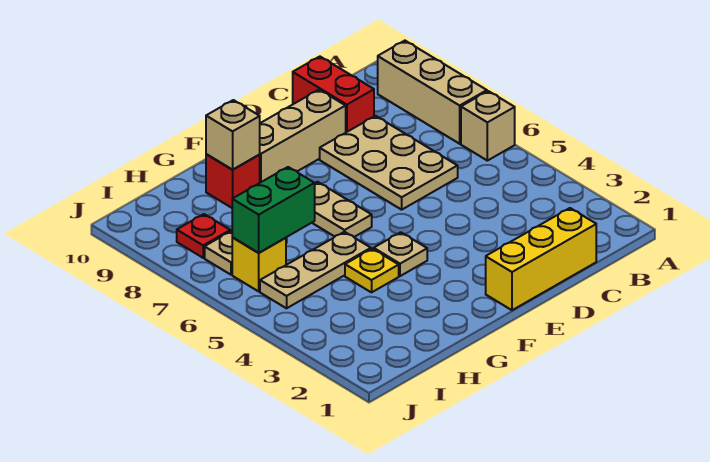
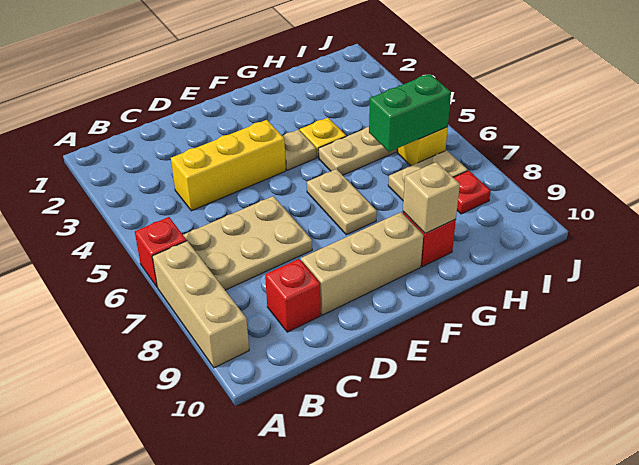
tan brick A6 level 1 -> red brick A6 level 1
yellow brick C1:E1 level 1 -> yellow brick C4:E4 level 1
tan plate C6:D8 level 1 -> tan plate B6:D7 level 1
red brick C9:C10 level 1 -> red brick C9 level 1

